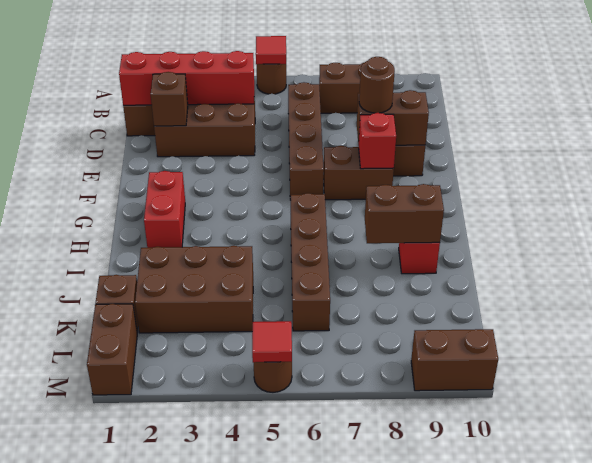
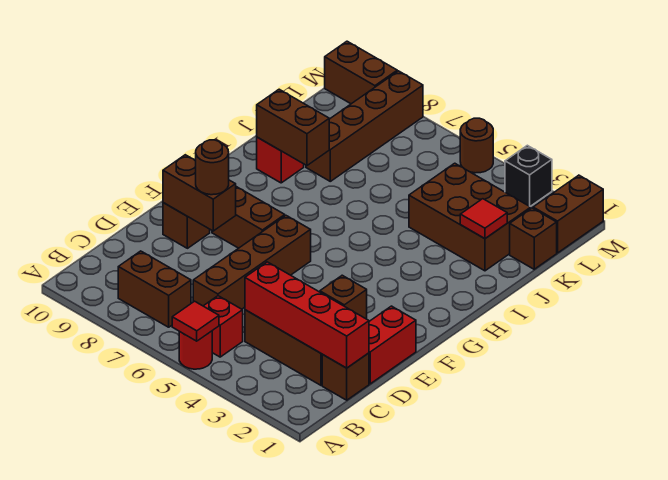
brown round brick A5 level 1 -> red round brick A5 level 1
red brick F8 level 2 -> red brick B5 level 1
red brick G2:H2 level 1 -> red brick D1:E1 level 1
brown brick H6:K6 level 1 -> brown brick J8:M8 level 1
none -> black brick M3 level 1
red tile M5 level 2 -> red tile J2 level 2

